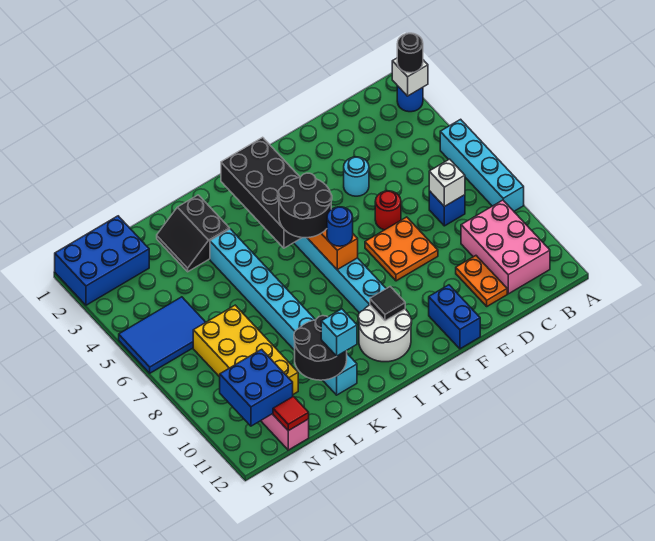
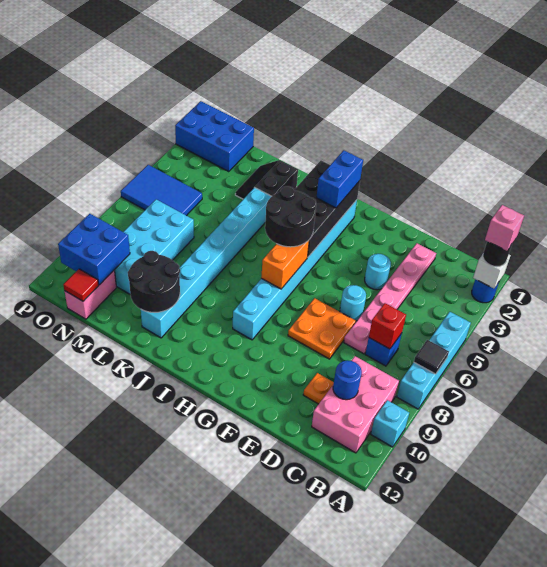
none -> pink brick A2 level 4
white brick C7 level 2 -> red brick C7 level 2
none -> pink plate D2:D7 level 1
orange plate D10:D11 level 1 -> orange plate D10 level 1
red round brick E6 level 1 -> cyan round brick E6 level 1
blue brick F11:F12 level 1 -> blue brick H2:H3 level 3
blue round brick H7 level 3 -> blue round brick C10 level 2
white round brick H10:I11 level 1 -> none
black tile H10 level 2 -> black tile A7 level 2
cyan brick K11 level 3 -> cyan brick A10 level 1
yellow brick M7:N10 level 1 -> cyan brick M7:N10 level 1

